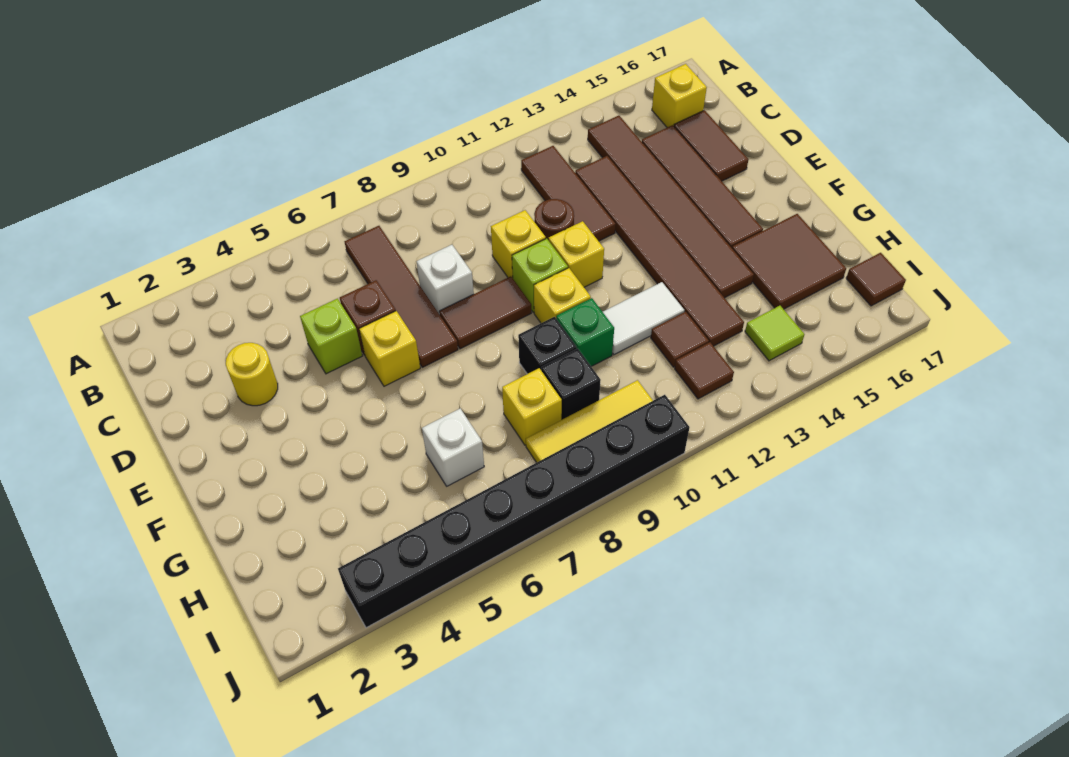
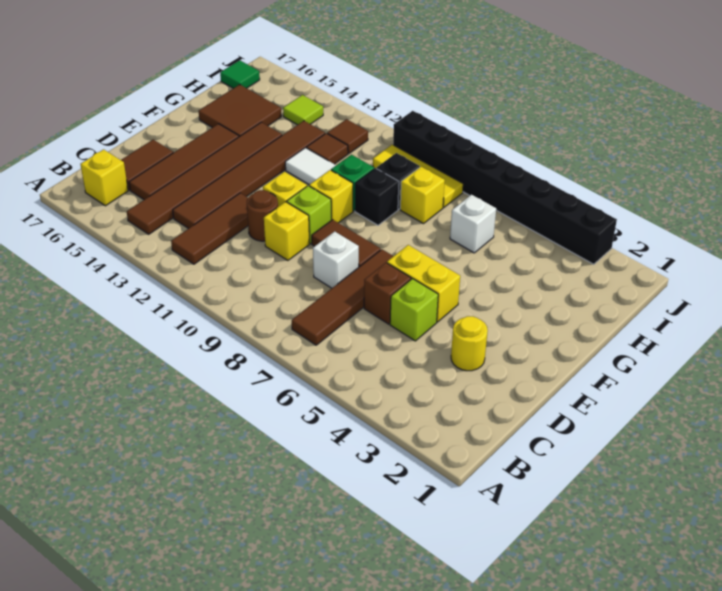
yellow brick E6 level 1 -> yellow brick E5:E6 level 1
brown tile I17 level 1 -> green tile I17 level 1

